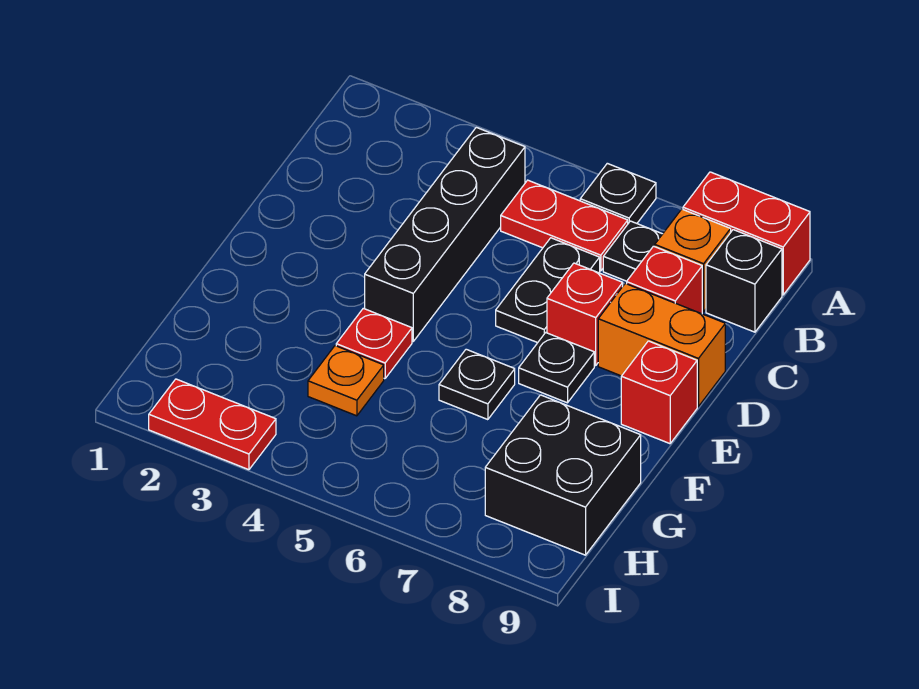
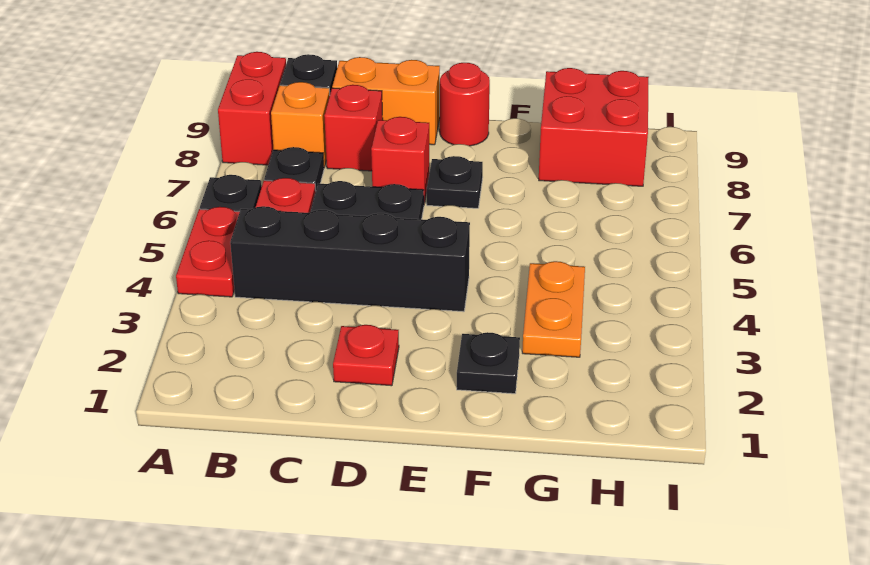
orange brick D8:D9 level 1 -> orange brick C9:D9 level 1
red brick E9 level 1 -> red round brick E9 level 1
red plate F4 level 1 -> red plate D2 level 1
black plate F6 level 1 -> black plate F2 level 1
orange plate G4 level 1 -> orange plate G3:G4 level 1
black brick G8:H9 level 1 -> red brick G8:H9 level 1
red plate I2:I3 level 1 -> red plate A4:A5 level 1

